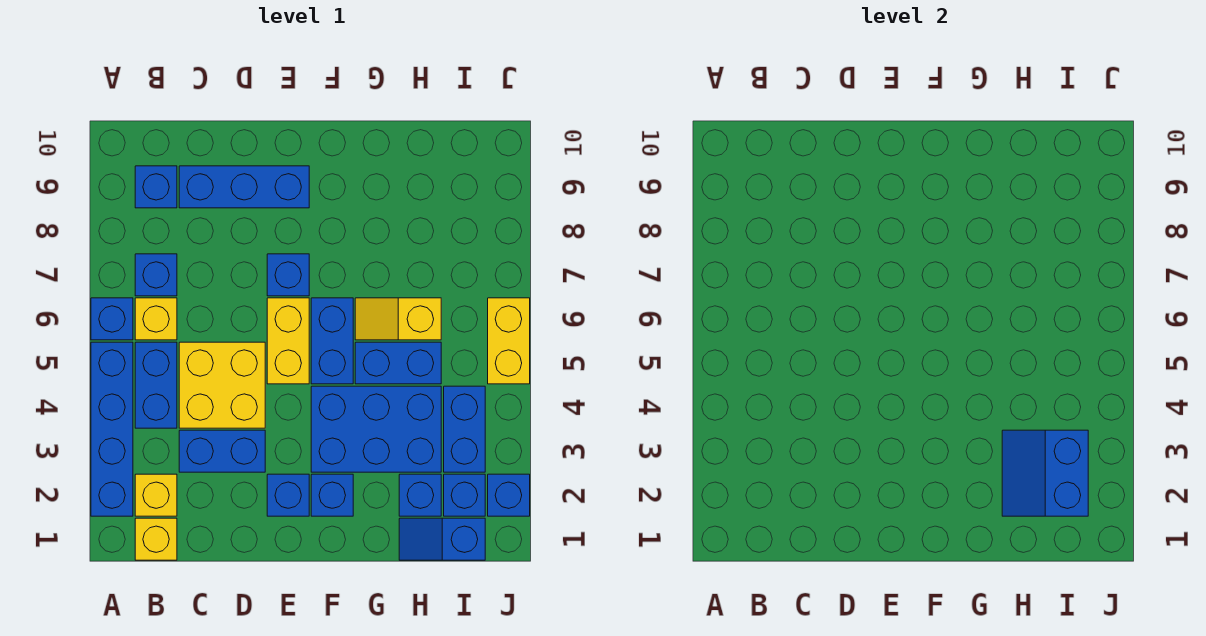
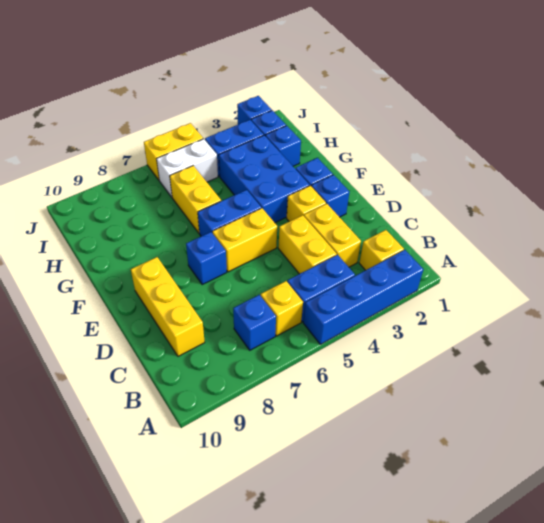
blue brick A6 level 1 -> none
yellow brick B1 level 1 -> yellow brick E3 level 1
blue brick B9 level 1 -> none
blue brick C3:D3 level 1 -> yellow brick C3:D3 level 1
yellow brick C4:D5 level 1 -> yellow brick C4:D4 level 1
blue brick C9:E9 level 1 -> yellow brick C9:E9 level 1
blue brick G5:H5 level 1 -> none
yellow slope G6:H6 level 1 top H -> yellow brick G6:H6 level 1
blue slope H1:I1 level 1 top I -> none
blue slope H2:I3 level 2 top I -> none
none -> white brick I5:I6 level 1

